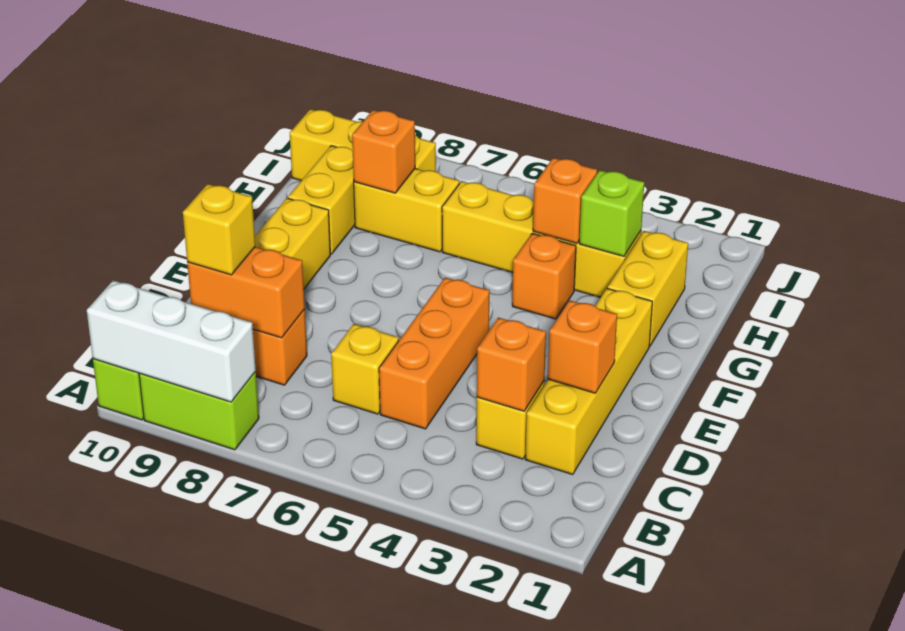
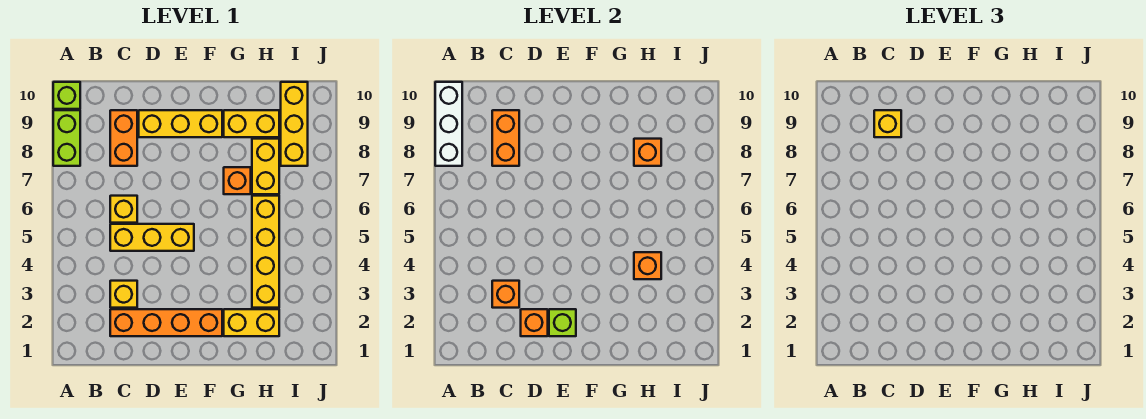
yellow brick C2:F2 level 1 -> orange brick C2:F2 level 1
orange brick C5:E5 level 1 -> yellow brick C5:E5 level 1
orange brick G4 level 1 -> orange brick G7 level 1
lime brick H3 level 2 -> lime brick E2 level 2

